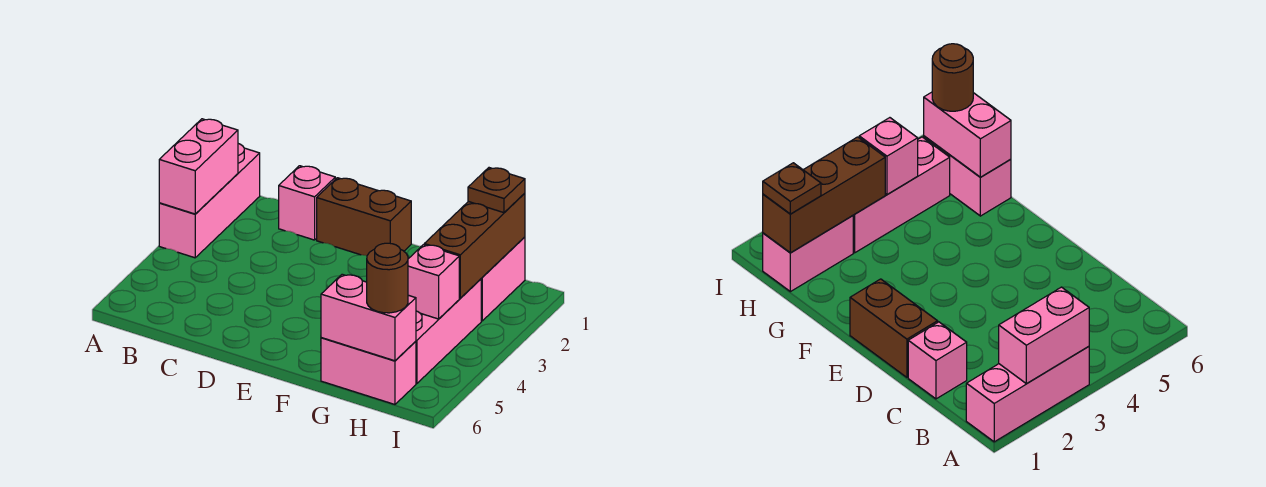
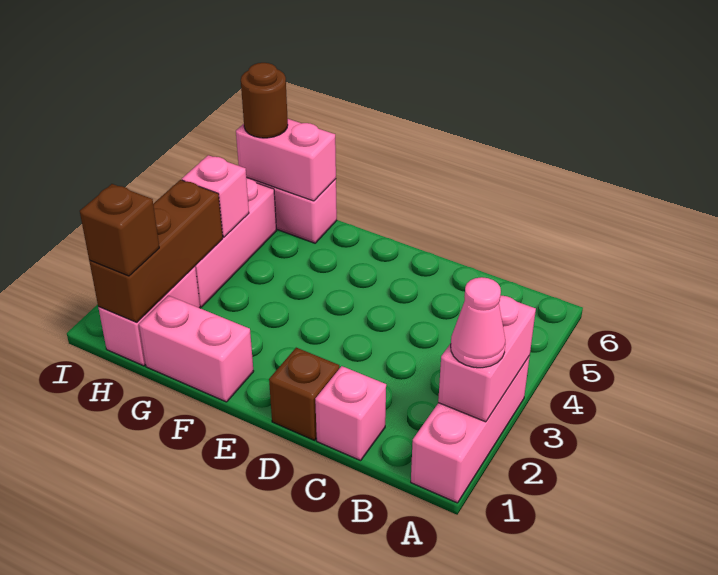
none -> pink cone A2 level 3
brown brick D1:E1 level 1 -> brown brick D1 level 1
none -> pink brick F1:G1 level 1
brown plate H1 level 3 -> brown brick H1 level 3

